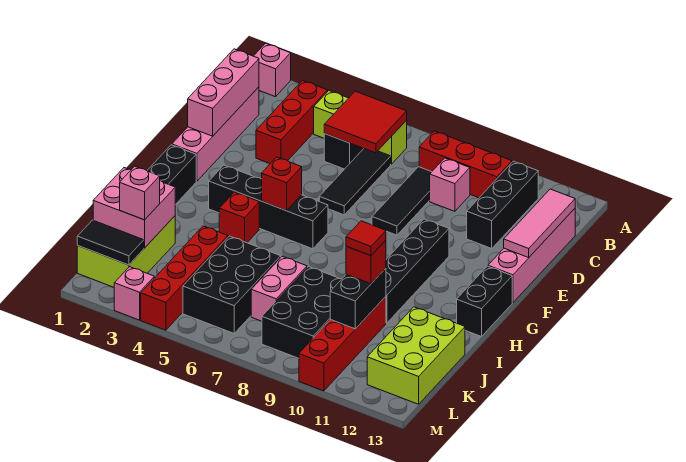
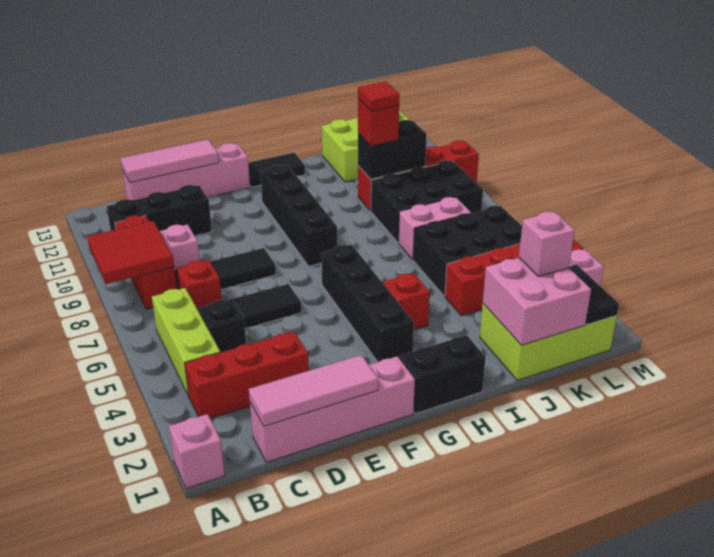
red tile B5:C6 level 2 -> red tile A8:B9 level 2
pink brick C1:E1 level 2 -> pink tile C1:E1 level 2
black brick F10:I10 level 1 -> black brick G8:G11 level 1
red brick G5 level 2 -> red brick C7 level 1
black brick G13:H13 level 1 -> black tile G13:H13 level 1

